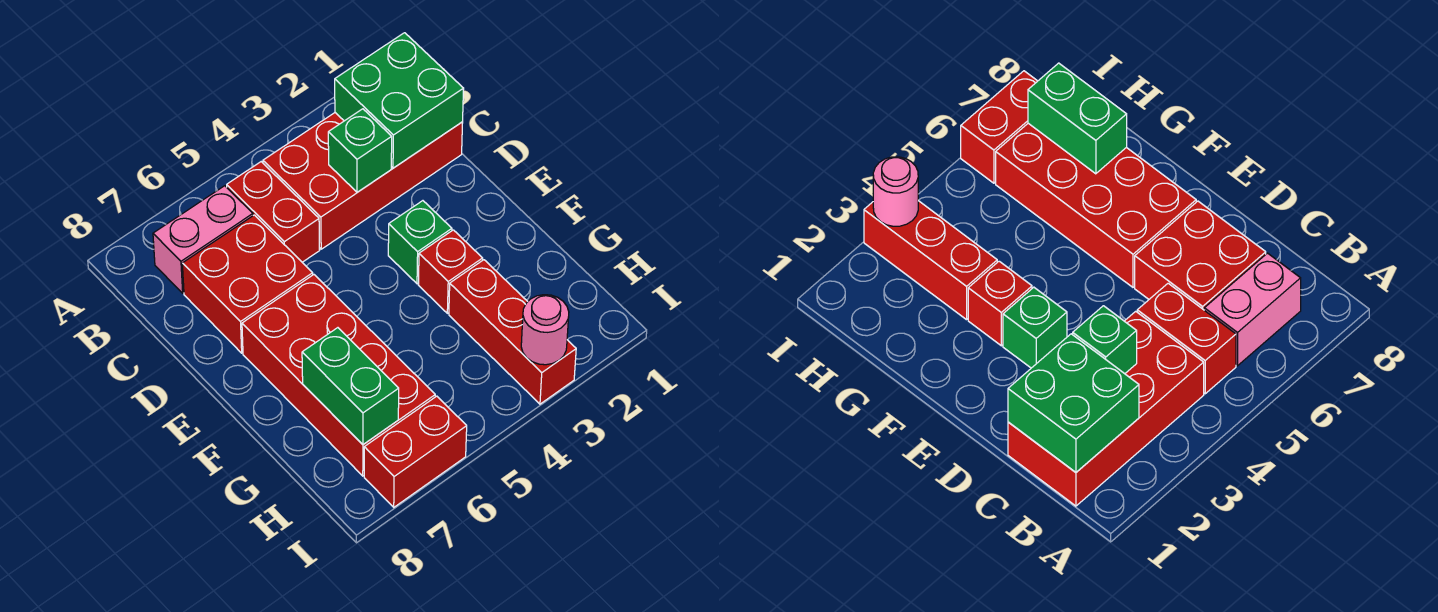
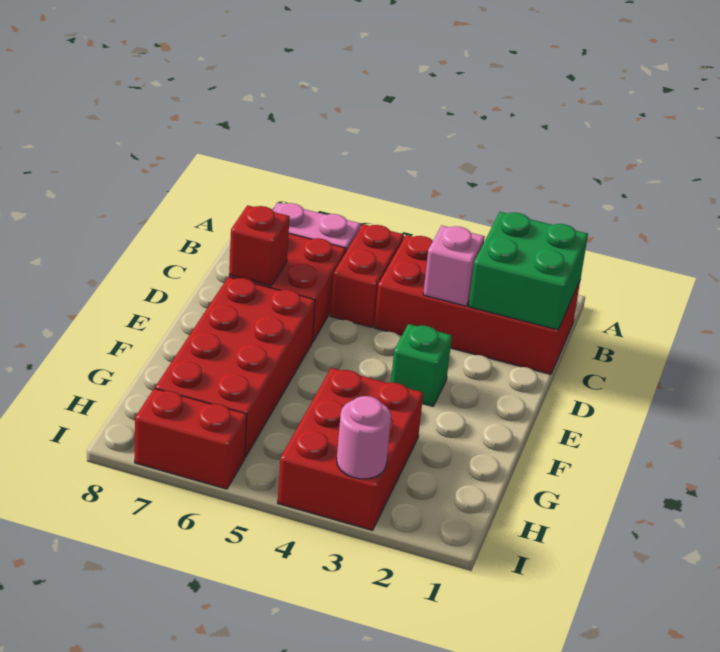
green brick C3 level 2 -> pink brick C3 level 2
red brick F3 level 1 -> red brick D7 level 2
red brick G3:I3 level 1 -> red brick G3:I4 level 1
green brick G7:H7 level 2 -> none

